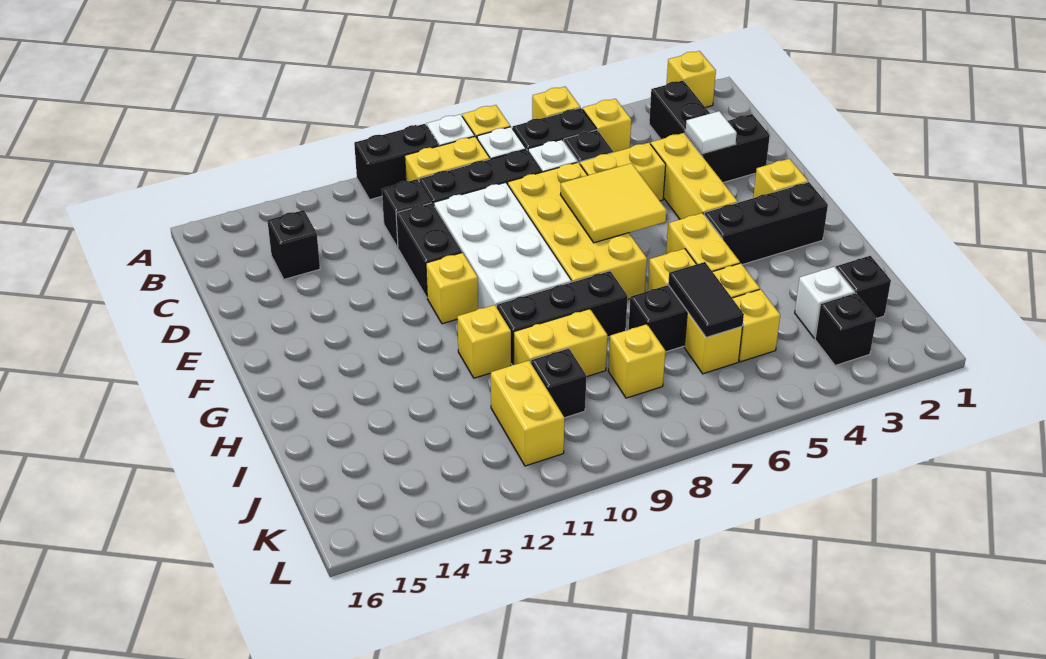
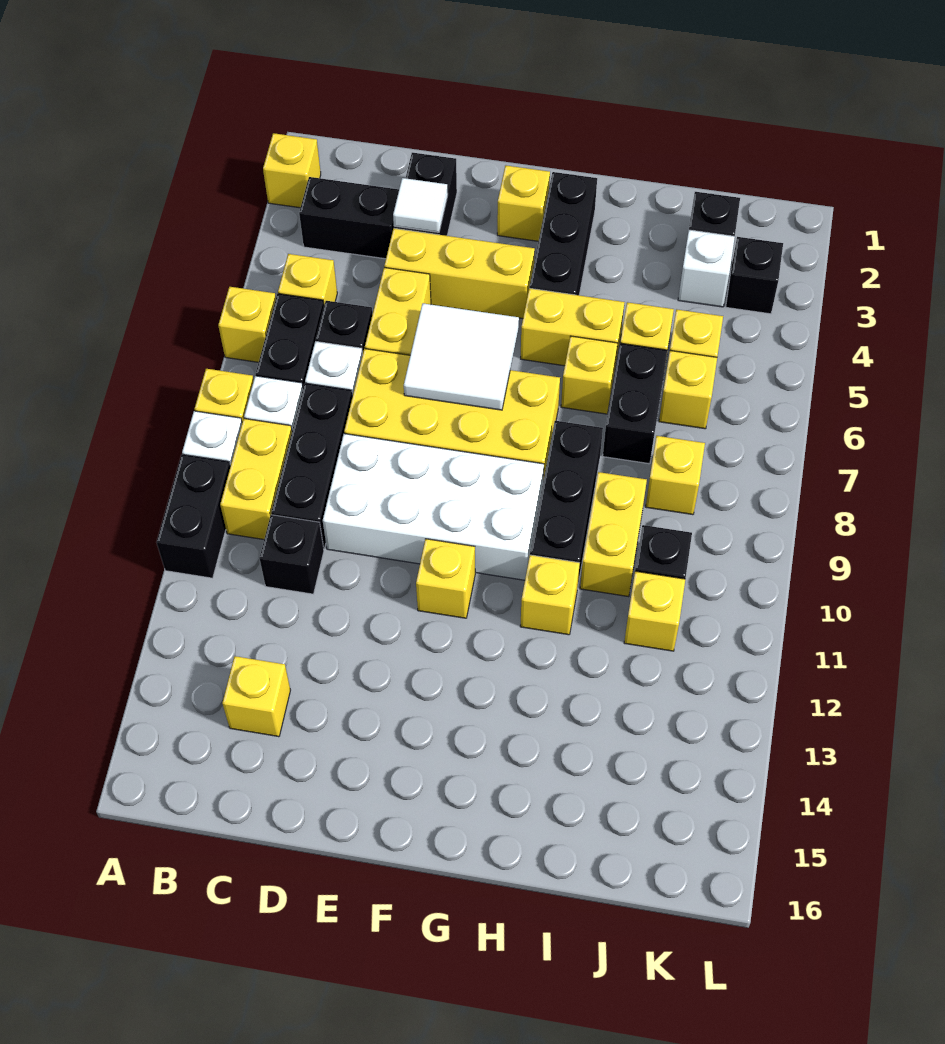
black brick C14 level 1 -> yellow brick C14 level 1
black brick D11:E11 level 1 -> none
yellow tile E6:F7 level 2 -> white tile E6:F7 level 2
black tile I6:J6 level 2 -> none
yellow brick J11:K11 level 1 -> yellow brick J11 level 1

